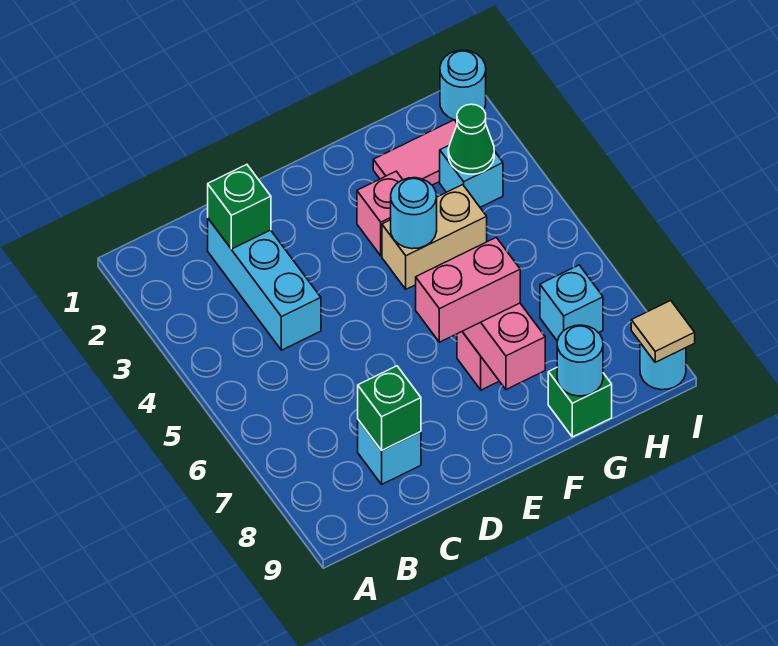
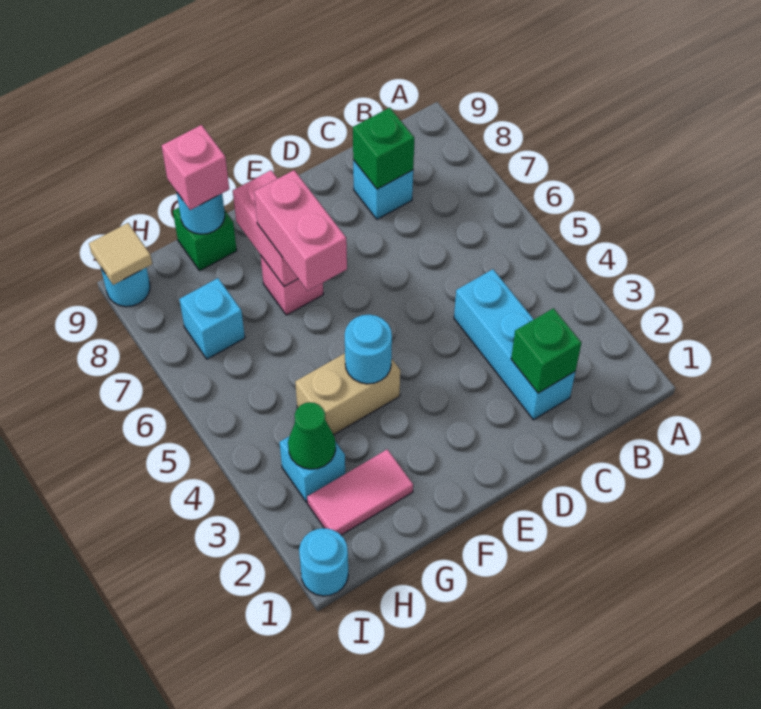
pink brick E7:F7 level 3 -> pink brick F6:F7 level 3
pink brick F3 level 1 -> pink brick G9 level 3

